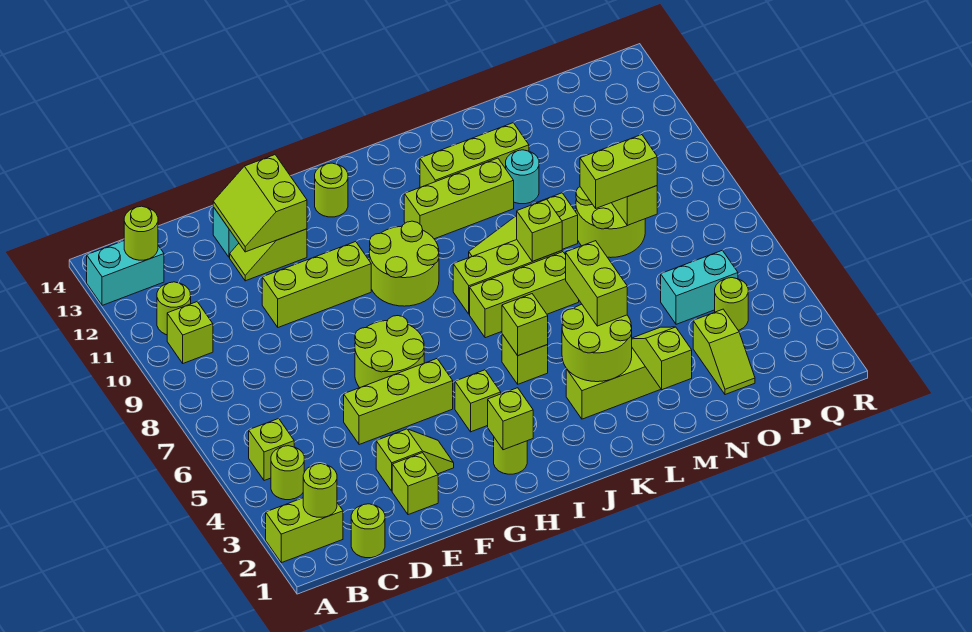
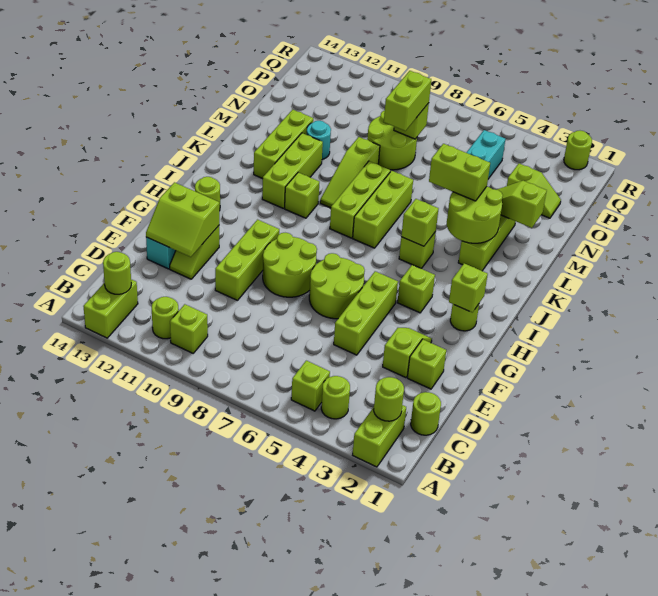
cyan brick A13:B13 level 1 -> lime brick A13:B13 level 1
lime round brick H9:I10 level 1 -> lime round brick F8:G9 level 1
lime brick L8 level 2 -> lime brick J10 level 1
lime round brick P4 level 1 -> lime round brick R2 level 1

